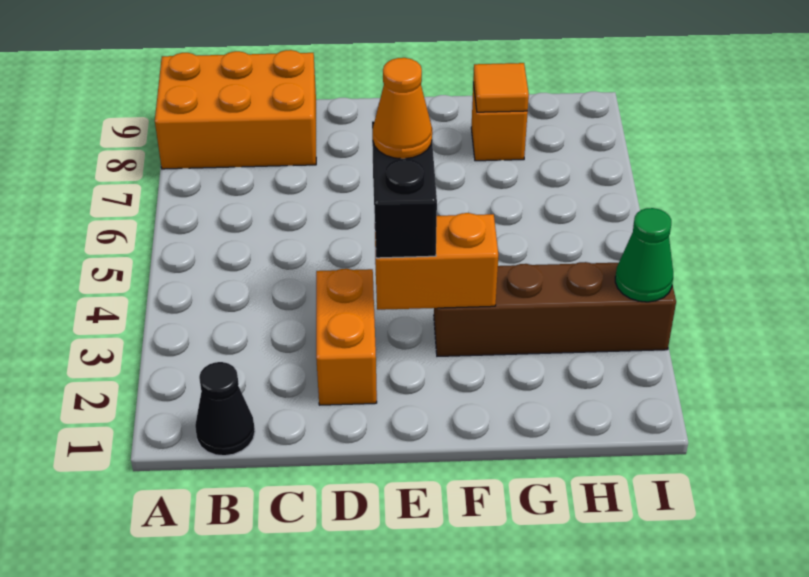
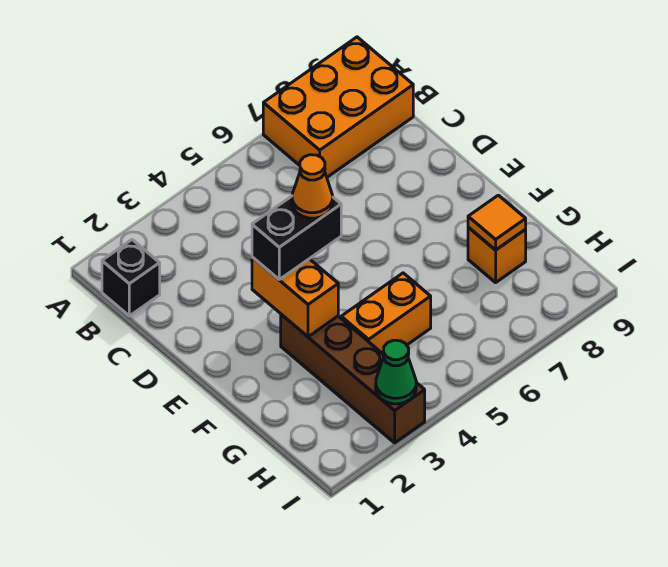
orange brick A8:C9 level 1 -> orange brick A7:B9 level 1
black cone B1 level 1 -> black brick B1 level 1
orange brick D2:D3 level 1 -> orange brick G4:G5 level 1

